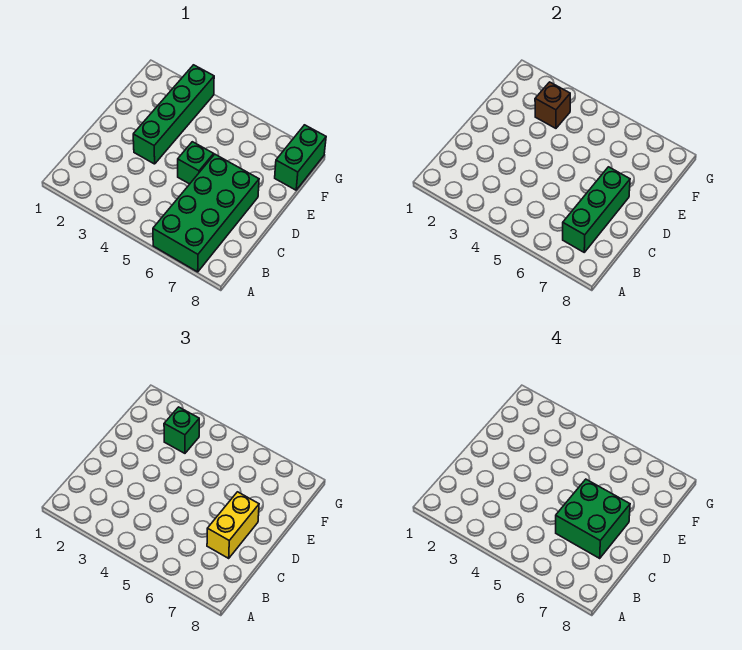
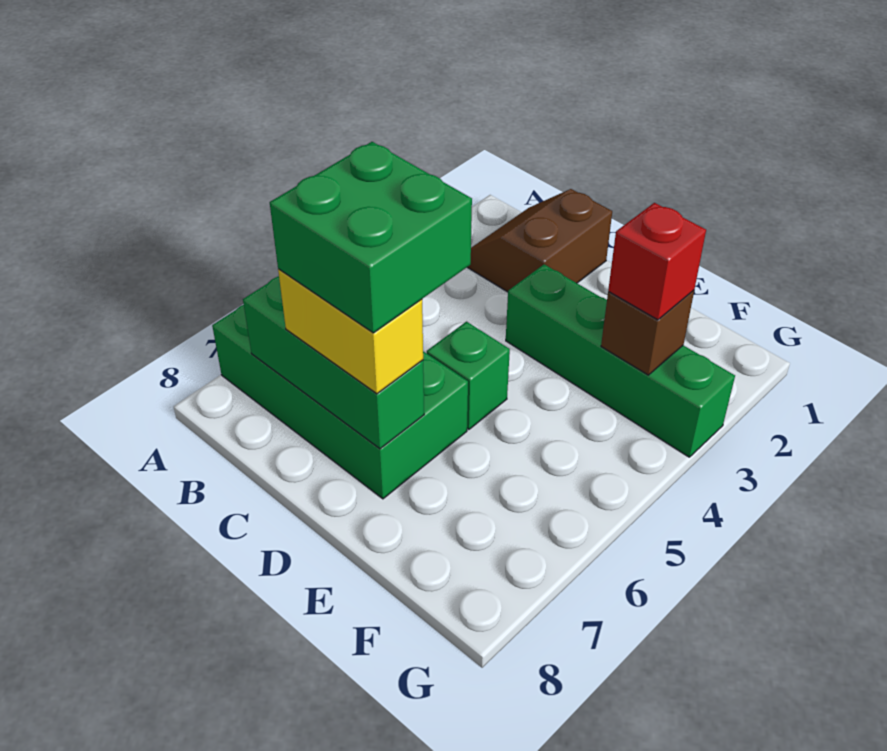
none -> brown slope B1:C2 level 1 top C
green brick F3 level 3 -> red brick F3 level 3
green brick F8:G8 level 1 -> none

